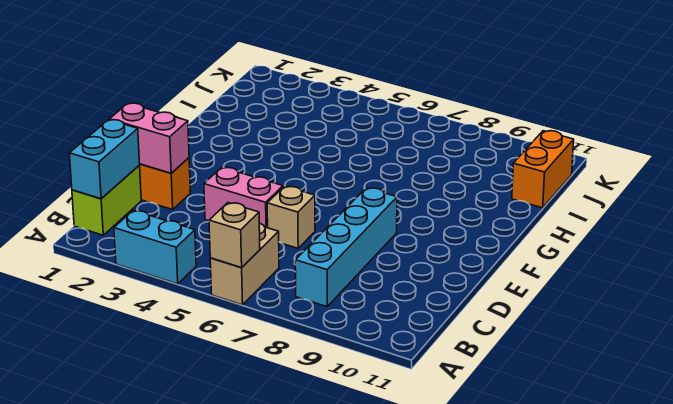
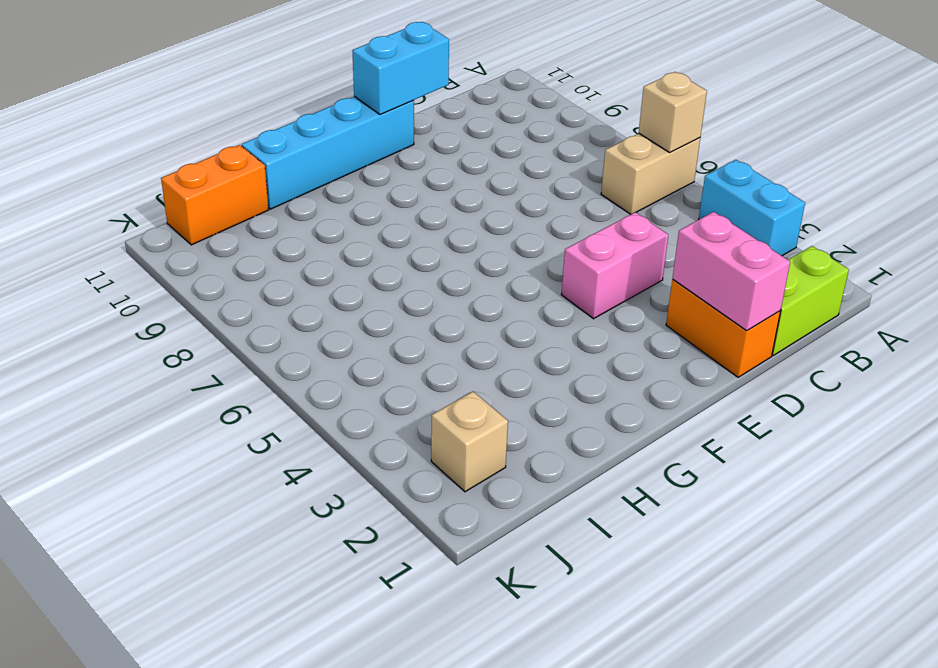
cyan brick B1:C1 level 2 -> cyan brick D11:E11 level 2
cyan brick B8:E8 level 1 -> cyan brick E11:H11 level 1
pink brick D4:D5 level 1 -> pink brick D4:E4 level 1
tan brick D6 level 1 -> tan brick J2 level 1

